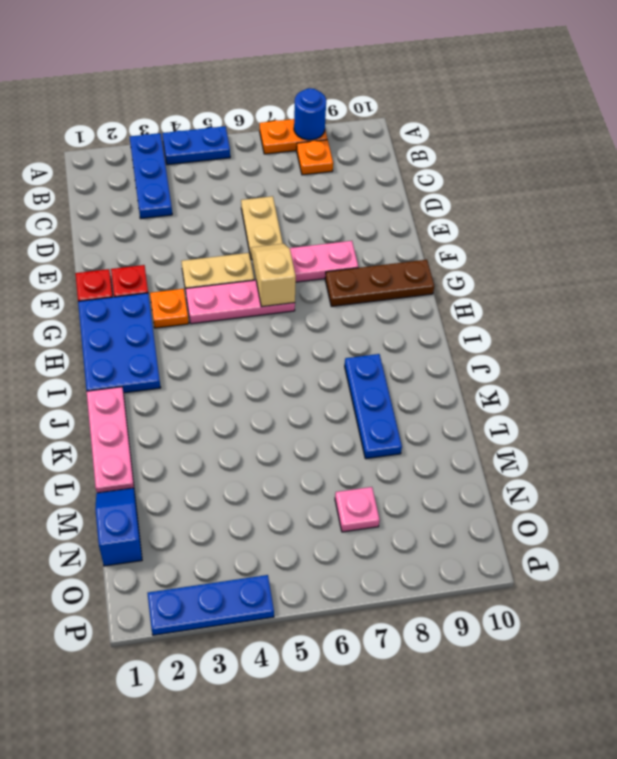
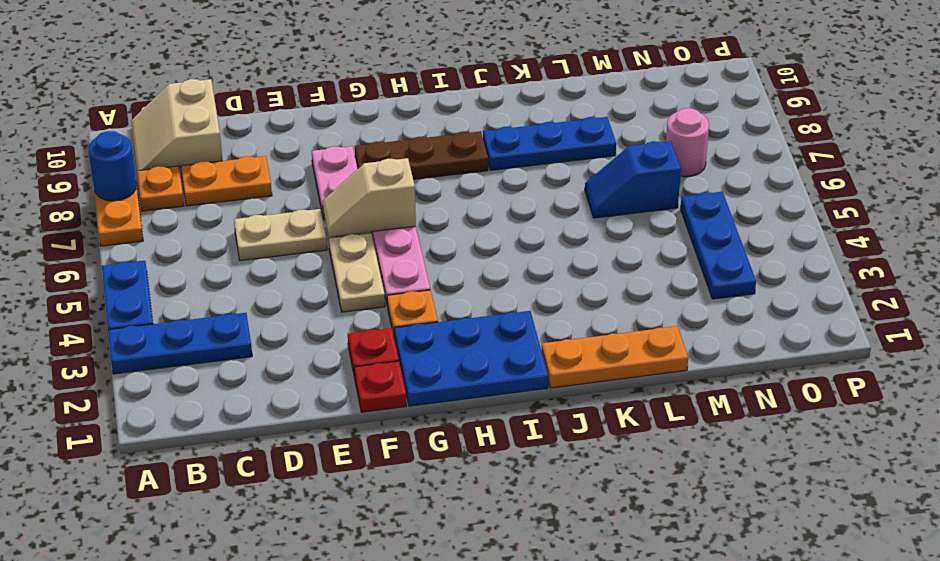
none -> tan slope B9:C10 level 1 top C
none -> orange plate C8:D8 level 1
brown plate G8:G10 level 1 -> brown plate G8:I8 level 1
pink plate J1:L1 level 1 -> orange plate J1:L1 level 1
blue slope M1:N1 level 1 top N -> blue slope L6:M6 level 1 top M
pink plate N7 level 1 -> pink round brick N7 level 1
blue plate P2:P4 level 1 -> blue plate N3:N5 level 1

